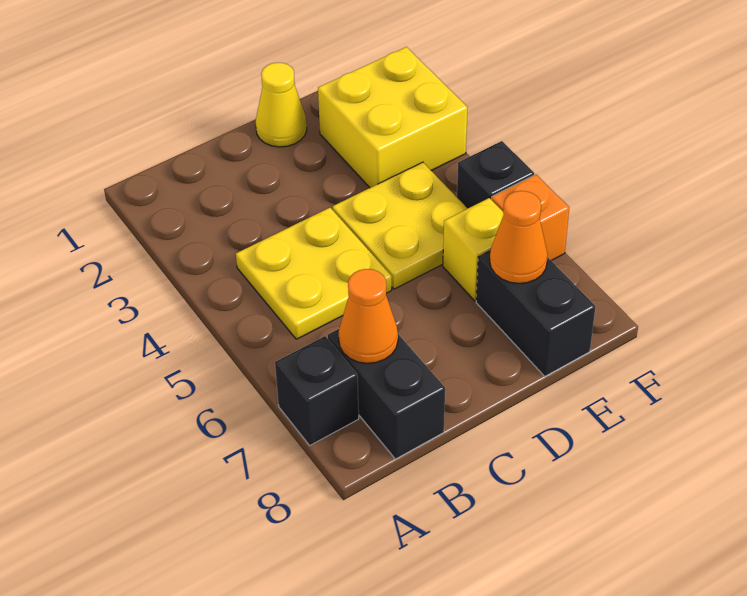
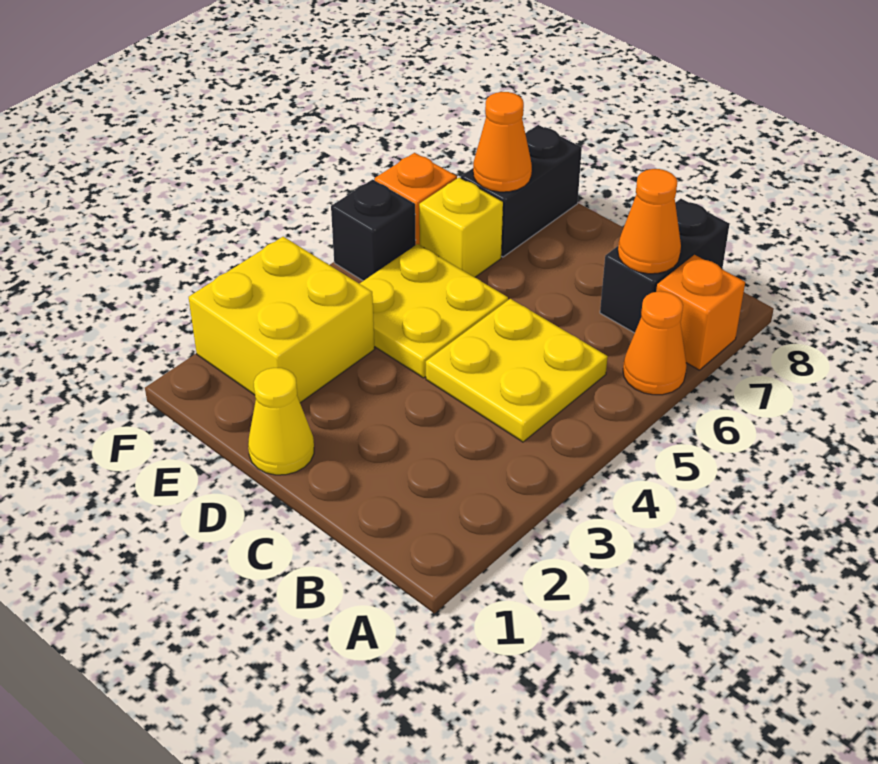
none -> orange cone A6 level 1
black brick A7 level 1 -> orange brick A7 level 1

